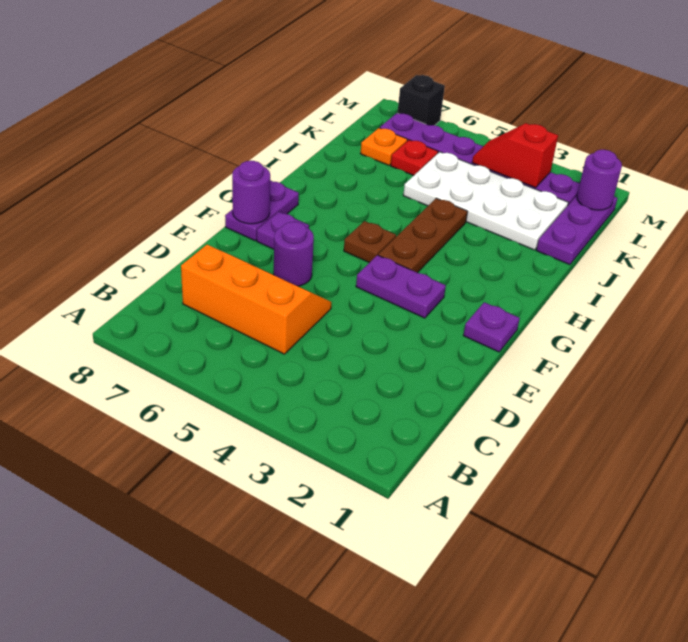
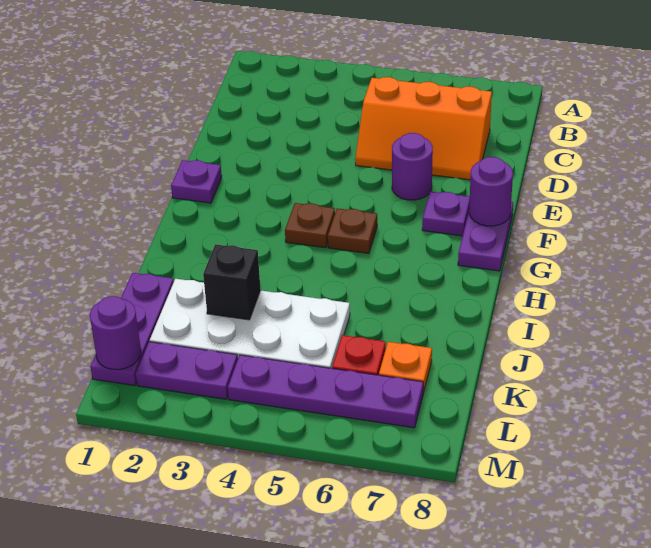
purple plate F3:F4 level 1 -> none
brown plate G4:I4 level 1 -> brown plate G4 level 1
red slope L3:L4 level 2 top 3 -> none
black brick M7 level 1 -> black brick J3 level 2

